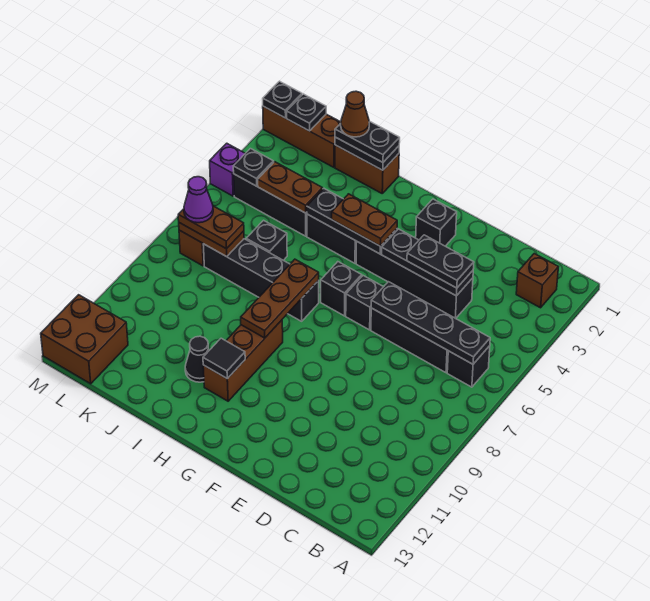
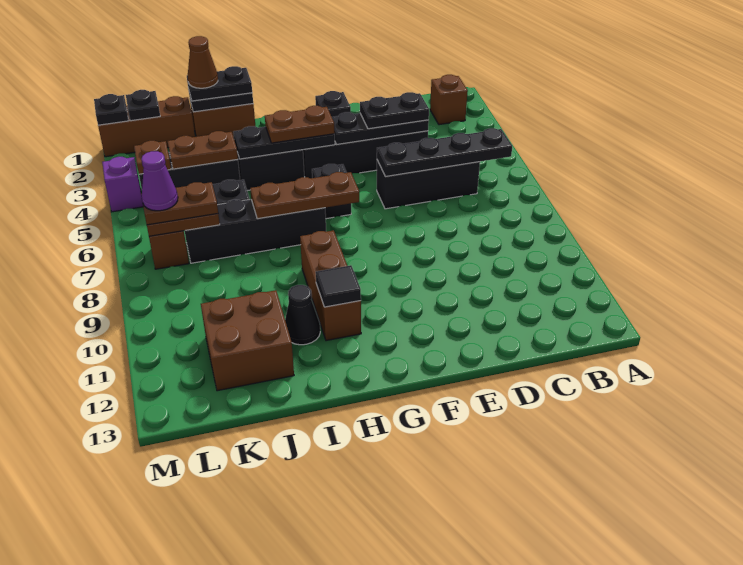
black brick B6 level 1 -> none
black brick F6 level 1 -> none
brown plate H7:H9 level 2 -> brown plate G7:I7 level 2
black plate L4 level 2 -> brown plate L4 level 2
brown brick L12:M13 level 1 -> brown brick J11:K12 level 1

